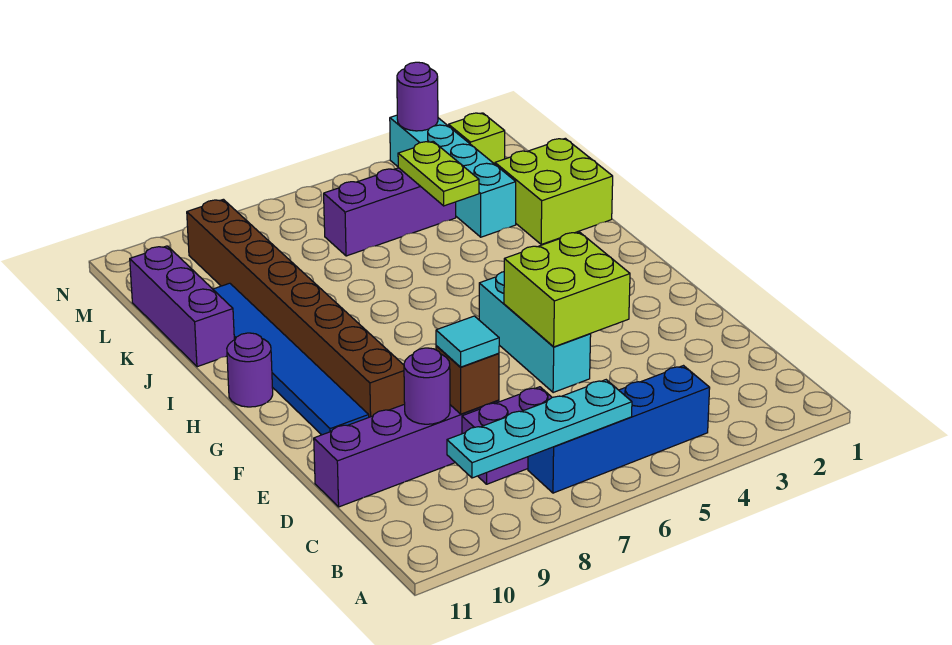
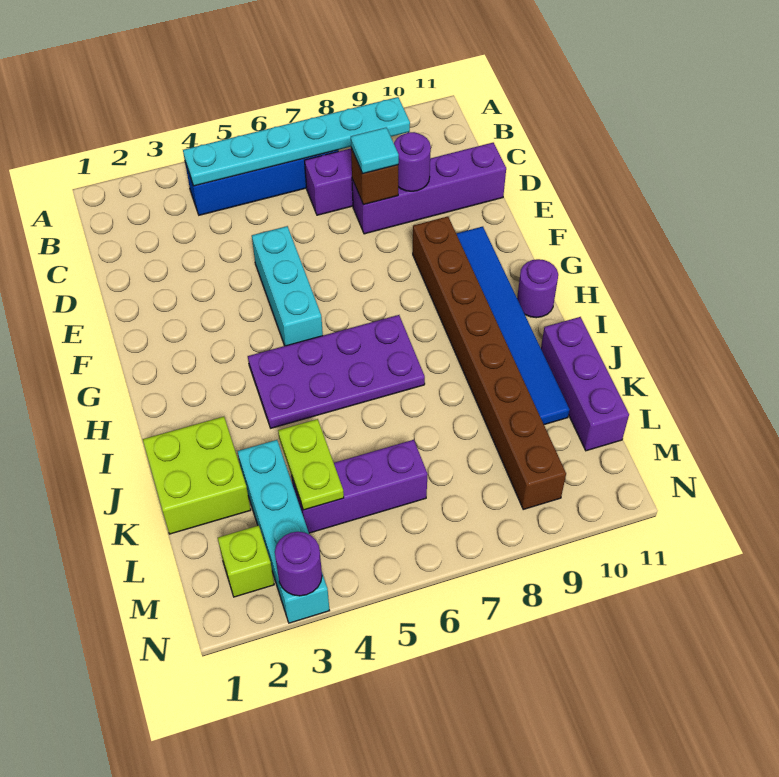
cyan plate B6:B9 level 2 -> cyan plate B4:B9 level 2
lime brick E4:F5 level 2 -> none
none -> purple plate H4:I7 level 1

